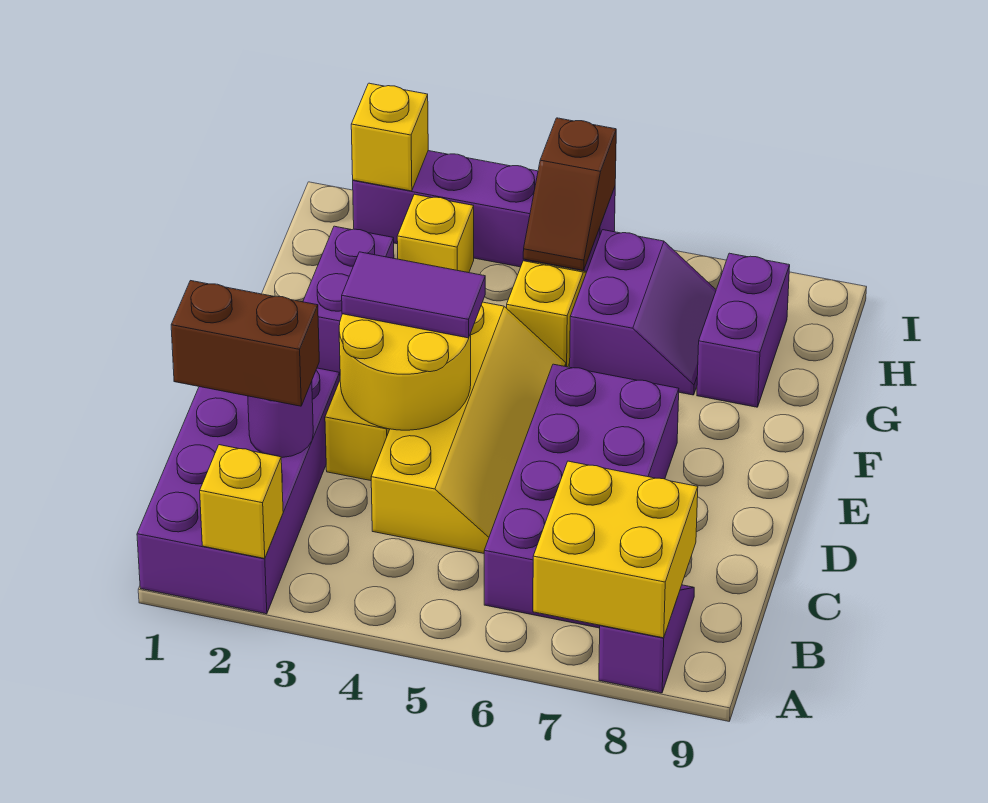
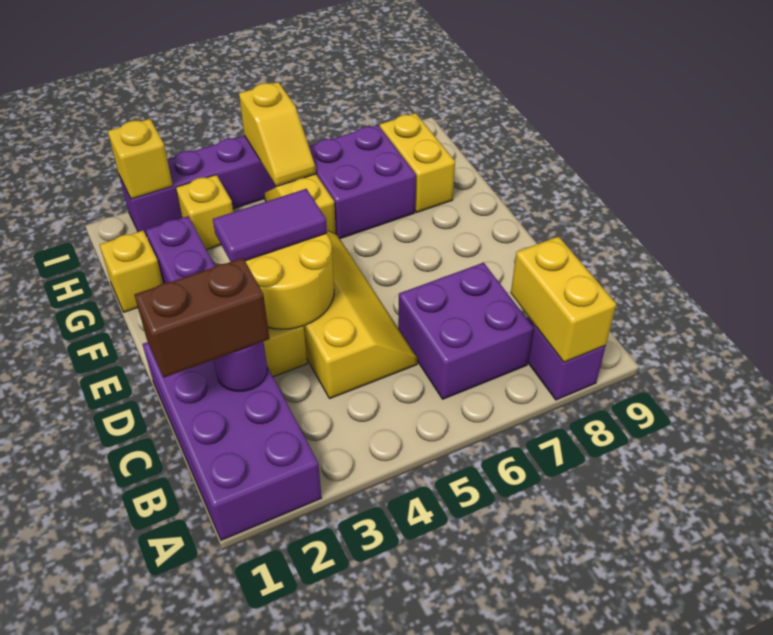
yellow brick A2 level 2 -> yellow brick G1 level 1
yellow brick A7:B8 level 2 -> yellow brick A8:B8 level 2
purple brick B6:E7 level 1 -> purple brick B6:C7 level 1
purple slope G6:H7 level 1 top 6 -> purple brick G6:H7 level 1
purple brick G8:H8 level 1 -> yellow brick G8:H8 level 1
brown slope H5:I5 level 2 top I -> yellow slope H5:I5 level 2 top I

